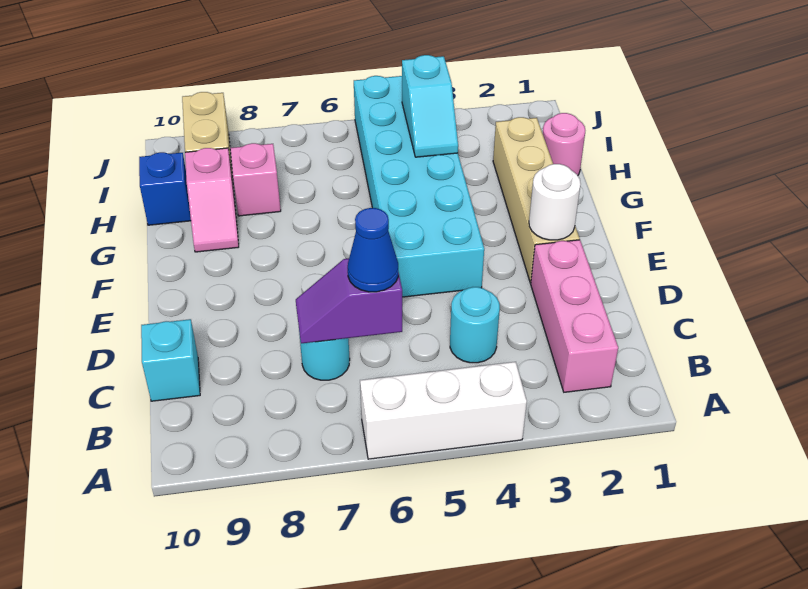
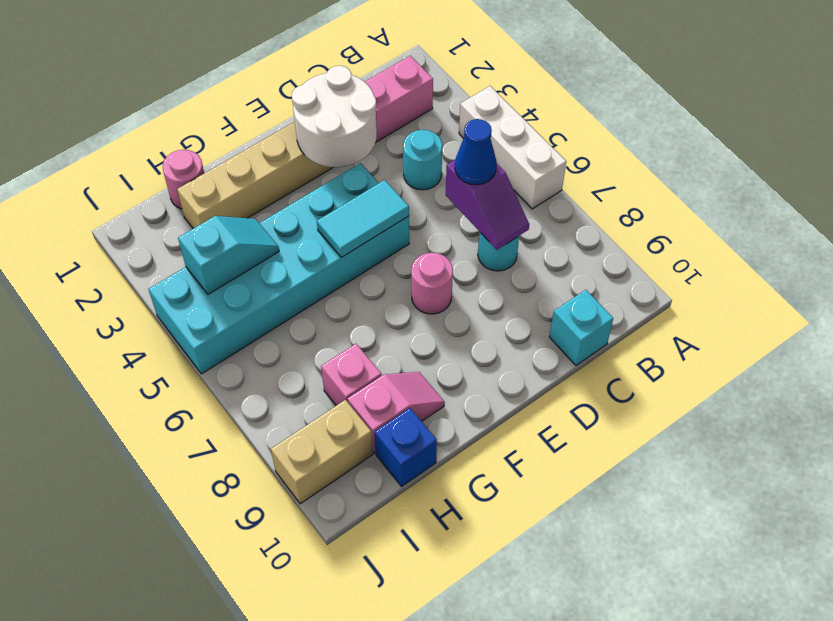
white round brick E2 level 2 -> white round brick D2:E3 level 2
none -> cyan tile E5:F5 level 2
none -> pink round brick E7 level 1

